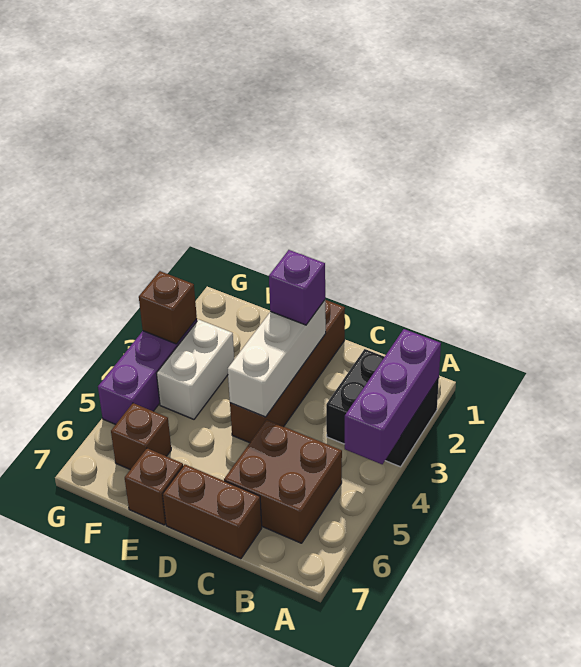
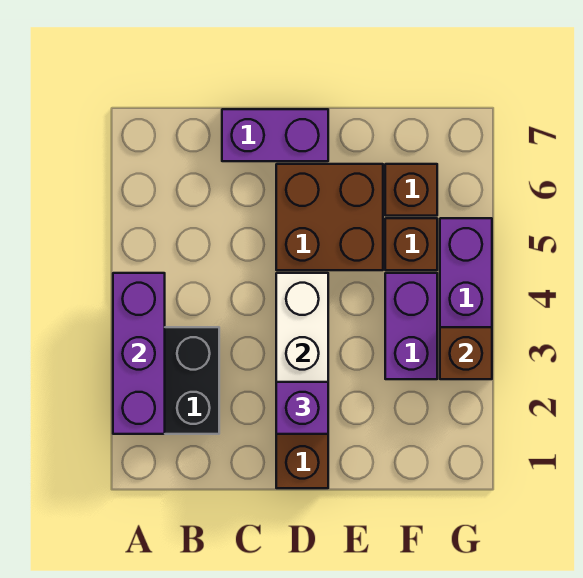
brown brick B5:C6 level 1 -> brown brick D5:E6 level 1
brown brick C7:D7 level 1 -> purple brick C7:D7 level 1
brown brick E7 level 1 -> brown brick F5 level 1
white brick F3:F4 level 1 -> purple brick F3:F4 level 1

